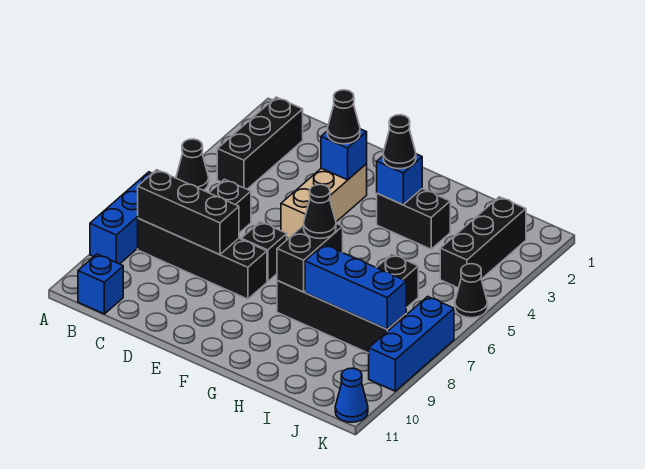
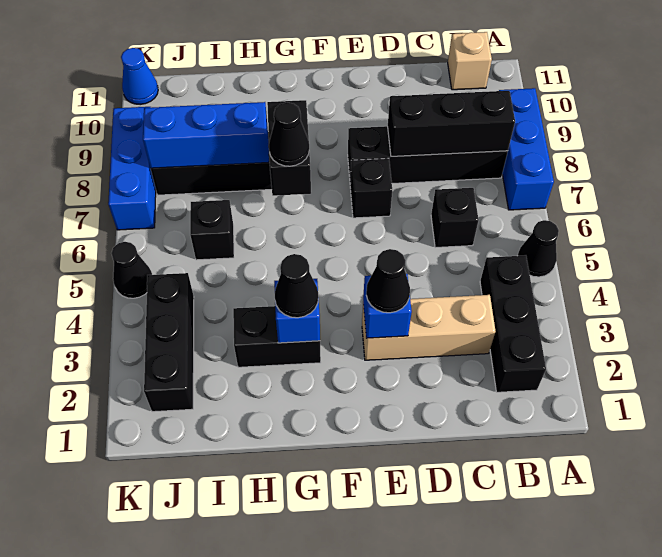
blue brick B11 level 1 -> tan brick B11 level 1
tan brick E3:E5 level 1 -> tan brick C3:E3 level 1

